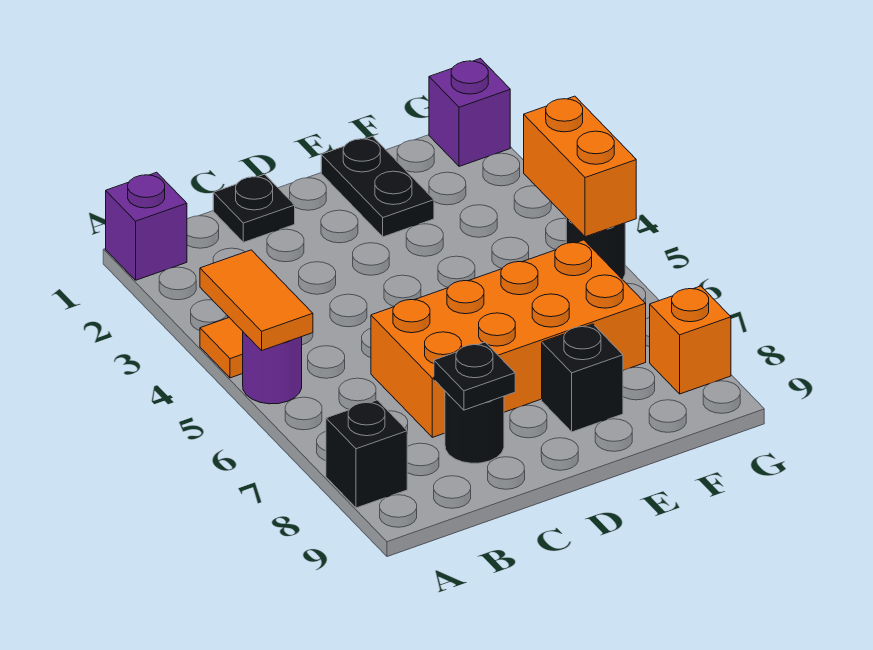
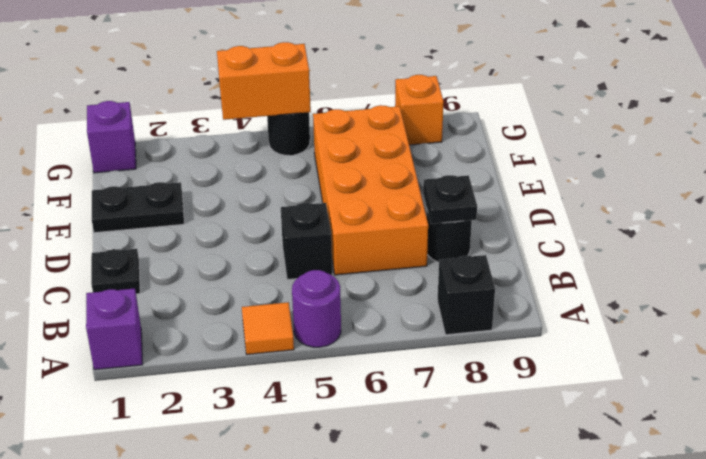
orange tile A4:A5 level 2 -> none
black brick E8 level 1 -> black brick C5 level 1

